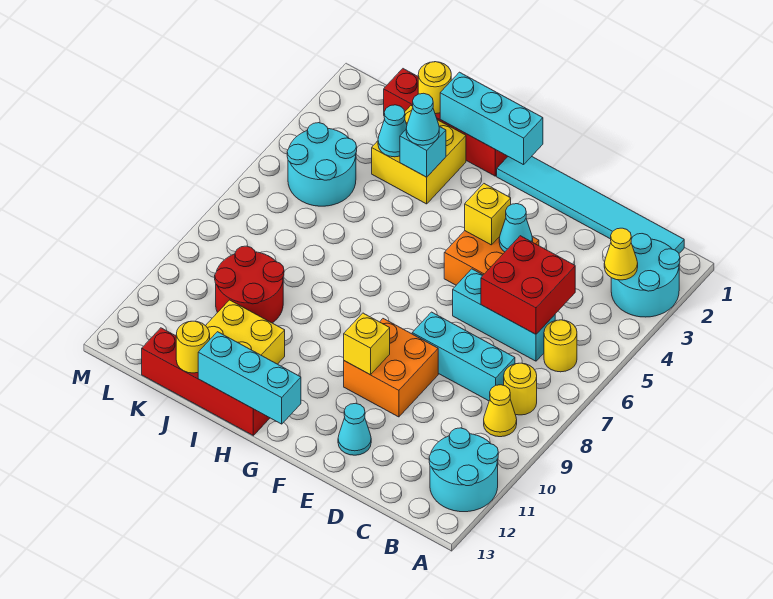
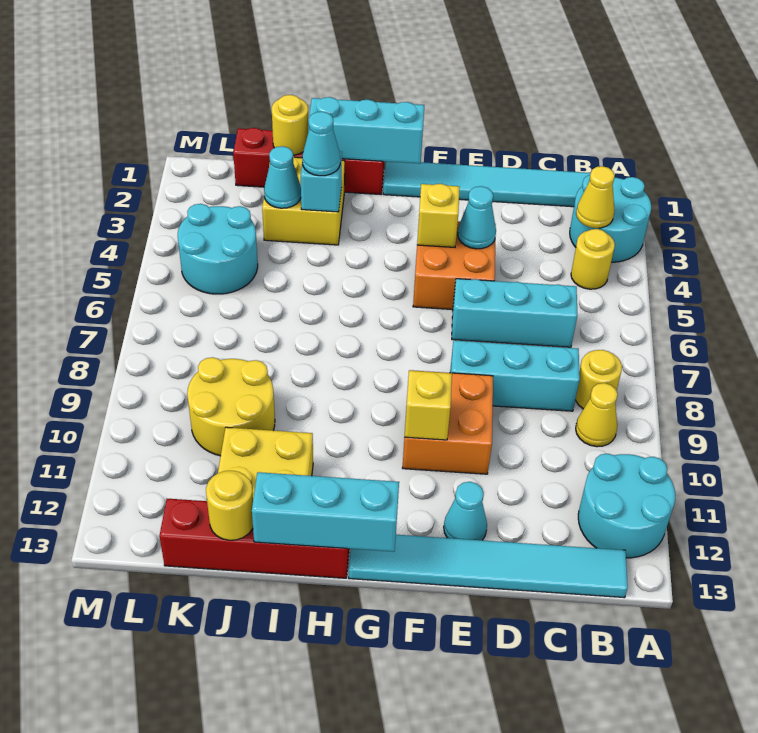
yellow round brick B6 level 1 -> yellow round brick B4 level 1
none -> cyan tile B13:G13 level 1
red brick C5:D6 level 2 -> none
red round brick J9:K10 level 1 -> yellow round brick J9:K10 level 1

